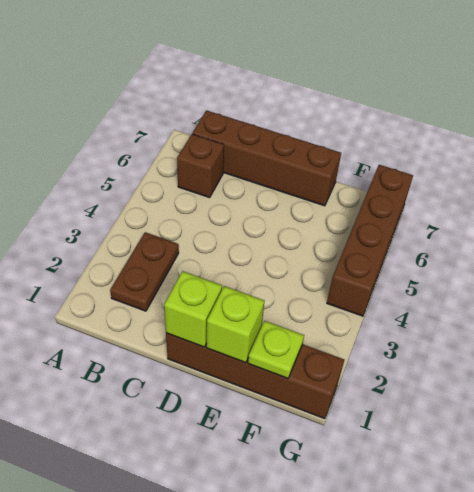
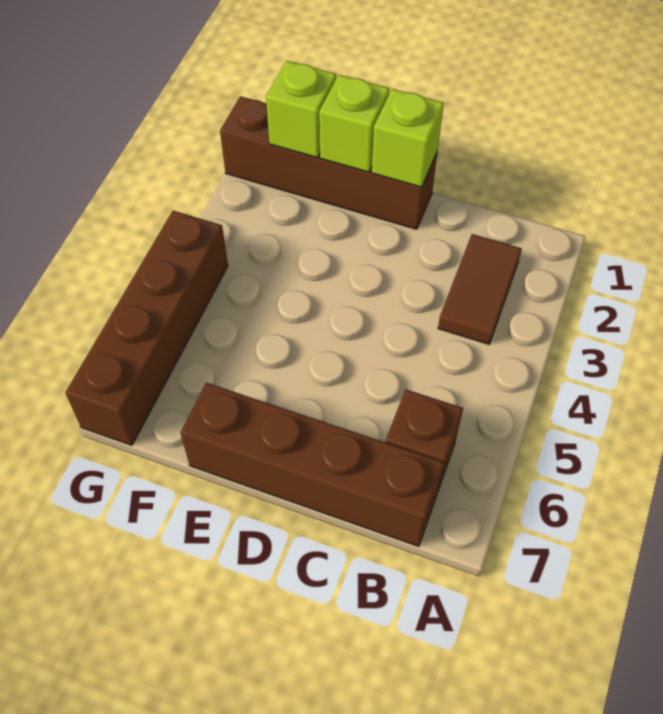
brown plate B2:B3 level 1 -> brown tile B2:B3 level 1
lime plate F1 level 2 -> lime brick F1 level 2

